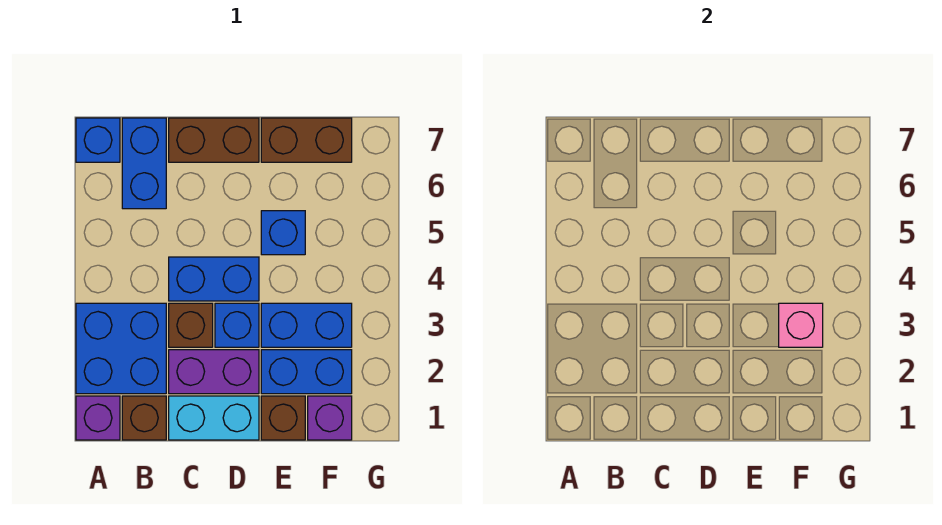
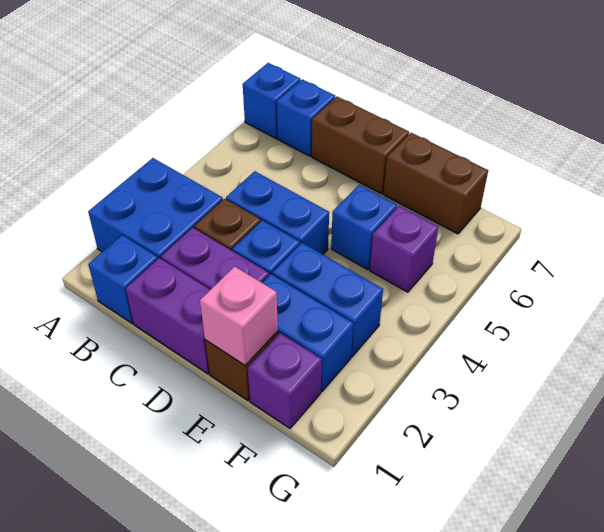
purple brick A1 level 1 -> purple brick F5 level 1
brown brick B1 level 1 -> blue brick B1 level 1
blue brick B6:B7 level 1 -> blue brick B7 level 1
cyan brick C1:D1 level 1 -> purple brick C1:D1 level 1
pink brick F3 level 2 -> pink brick E1 level 2

